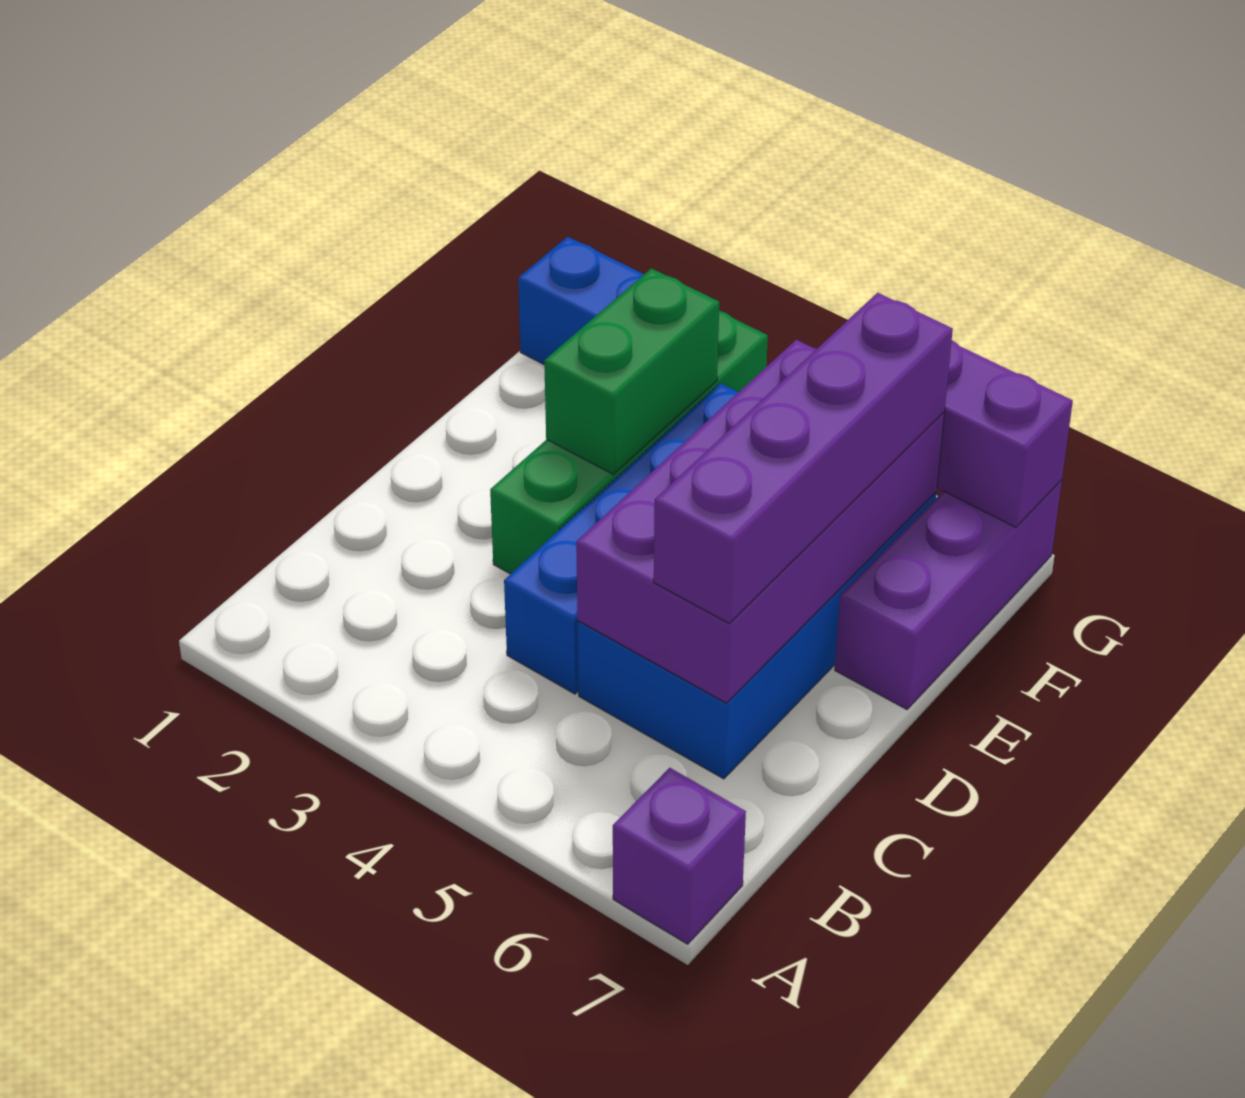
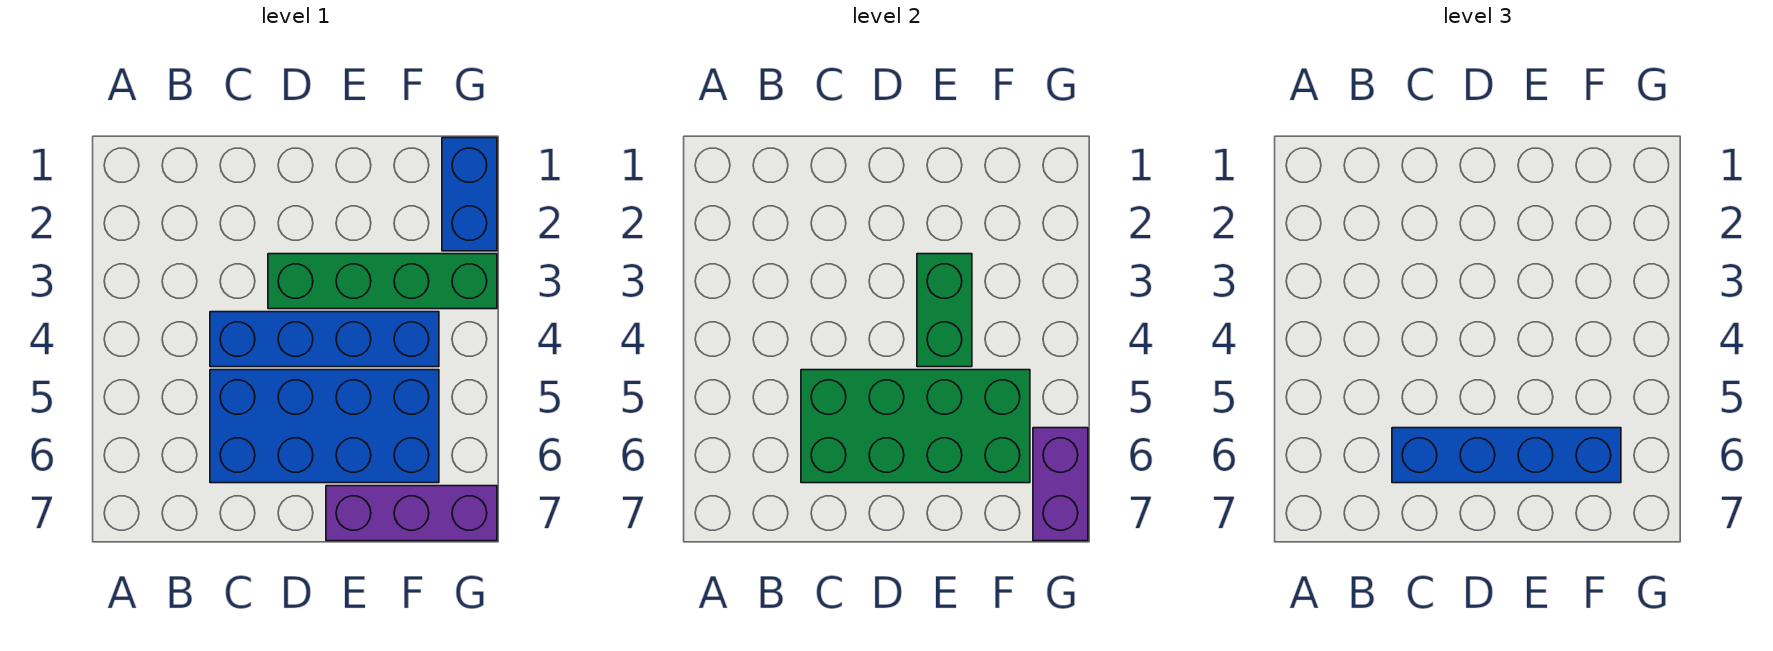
purple brick A7 level 1 -> none
purple brick C5:F6 level 2 -> green brick C5:F6 level 2
purple brick C6:F6 level 3 -> blue brick C6:F6 level 3
green brick E3:F3 level 2 -> green brick E3:E4 level 2

